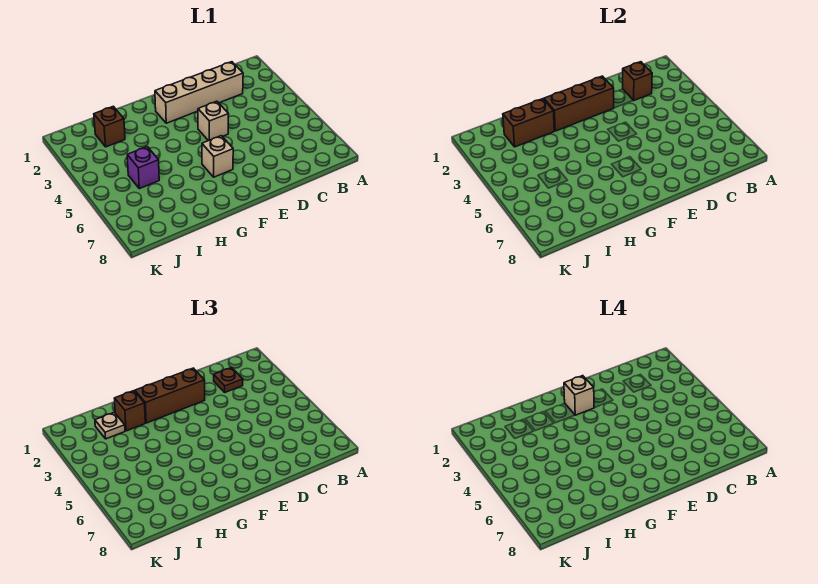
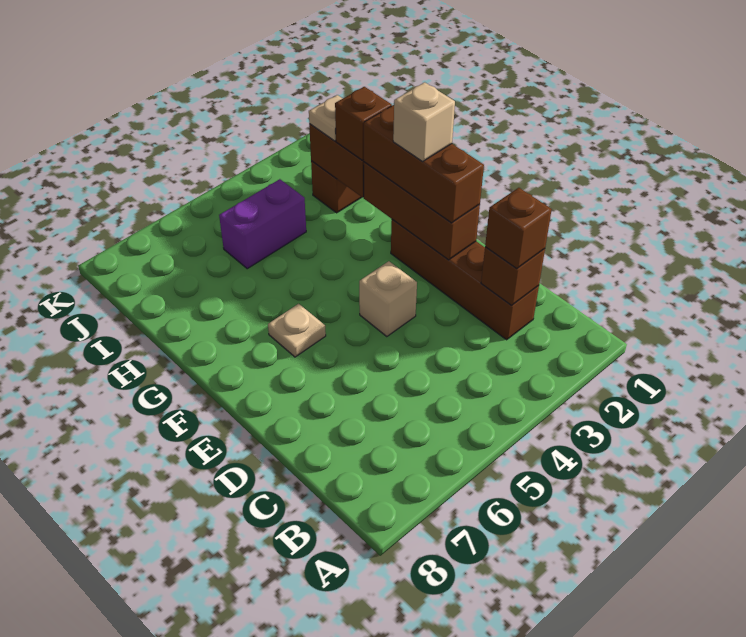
tan brick C2:F2 level 1 -> brown brick C2:F2 level 1
brown plate C2 level 3 -> brown brick C2 level 3
tan brick F6 level 1 -> tan plate F6 level 1
purple brick I5 level 1 -> purple brick I4:I5 level 1

